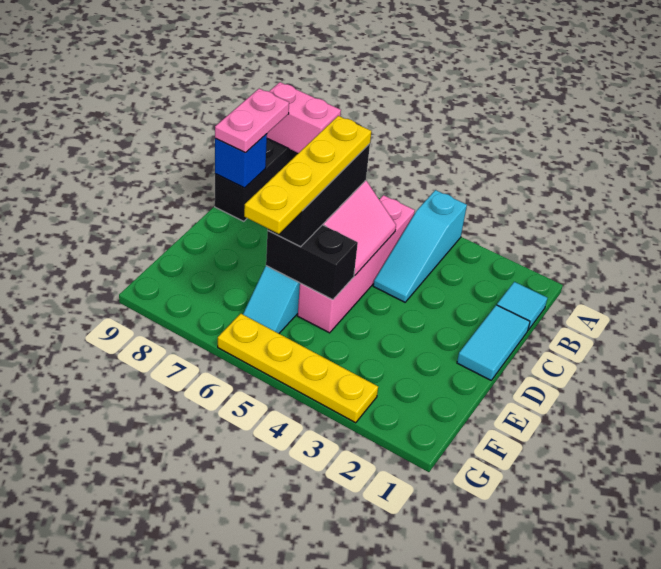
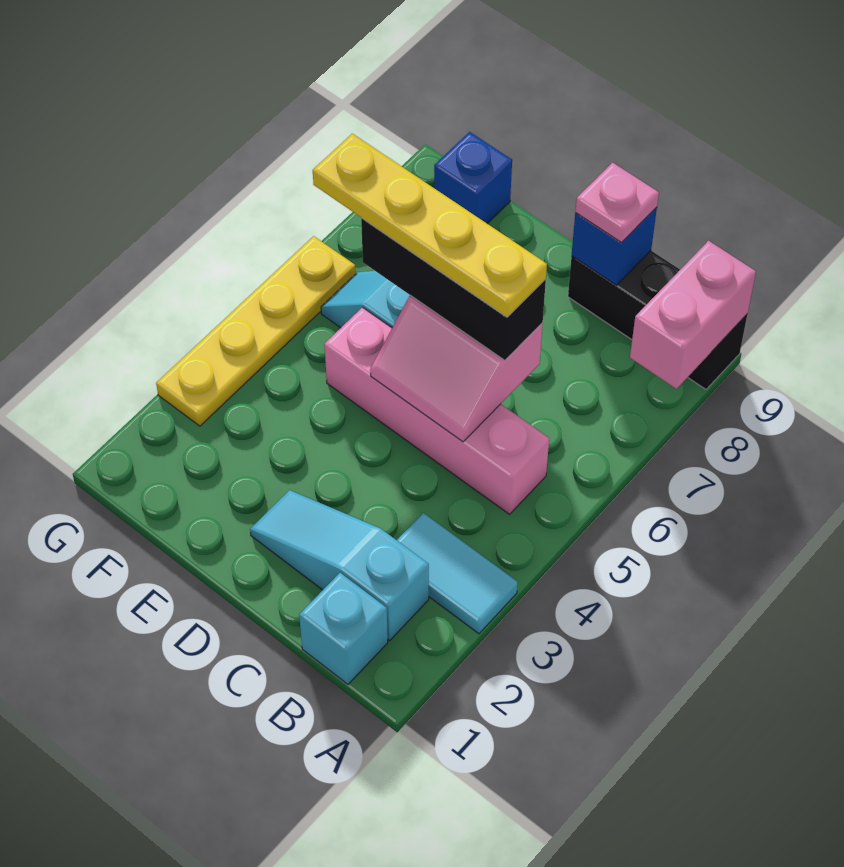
cyan slope A4:C4 level 1 top A -> cyan slope B2:D2 level 1 top B
cyan tile B1 level 1 -> cyan brick B1 level 1
pink plate B9:C9 level 3 -> pink plate C9 level 3
cyan tile C1:D1 level 1 -> cyan tile A3:B3 level 1
black brick E5:E6 level 2 -> none
none -> blue brick F9 level 1

